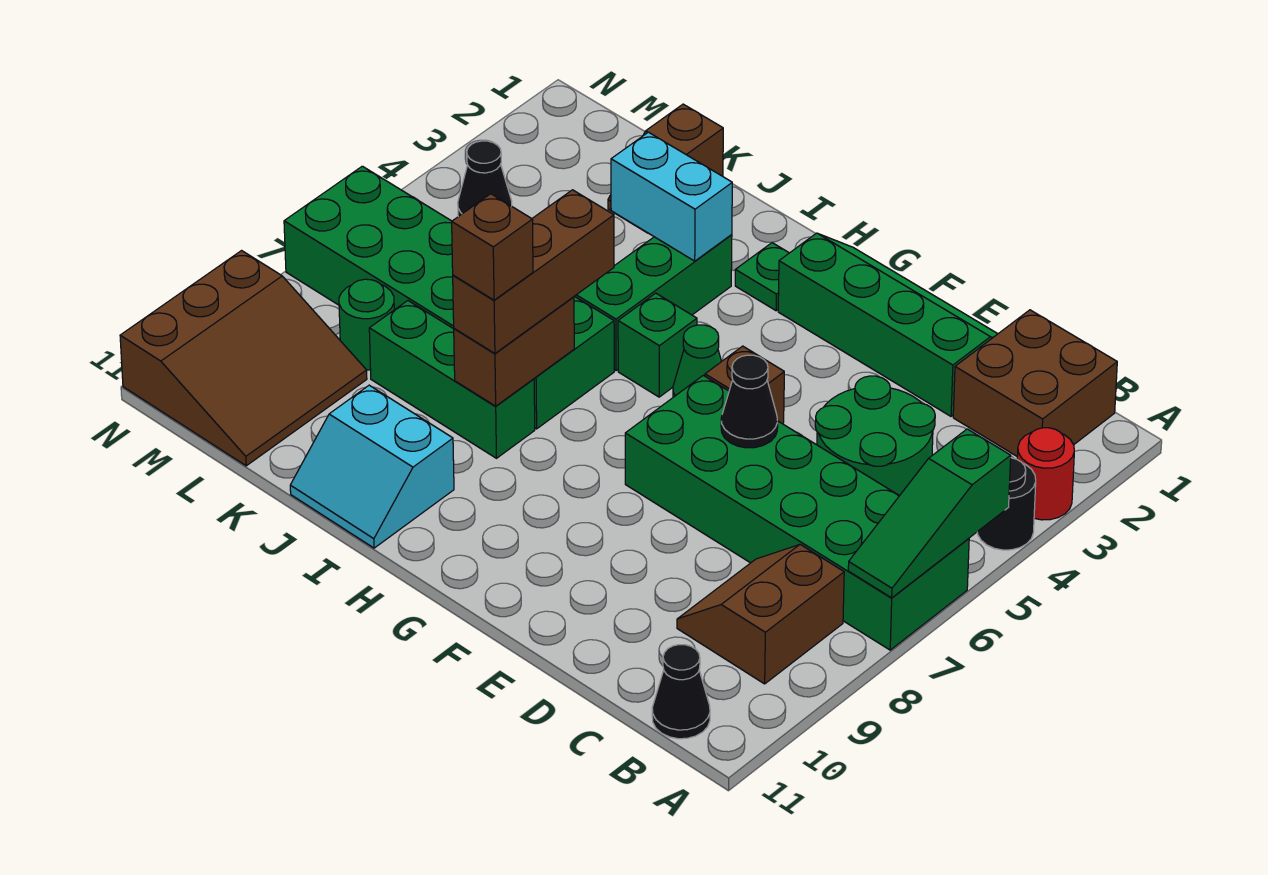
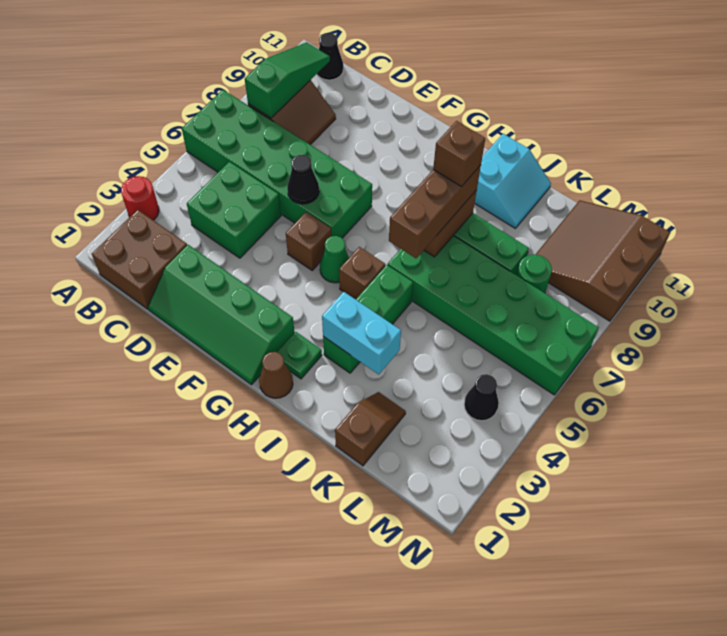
black round brick A4 level 1 -> none
green slope A5:A7 level 2 top 5 -> green slope B8:B10 level 2 top 8
green round brick C4:D5 level 1 -> green brick C4:D5 level 1
none -> brown cone H1 level 1
green brick H5 level 1 -> brown brick H5 level 1
cyan slope I10:J11 level 1 top 10 -> cyan slope I10:J11 level 1 top I

